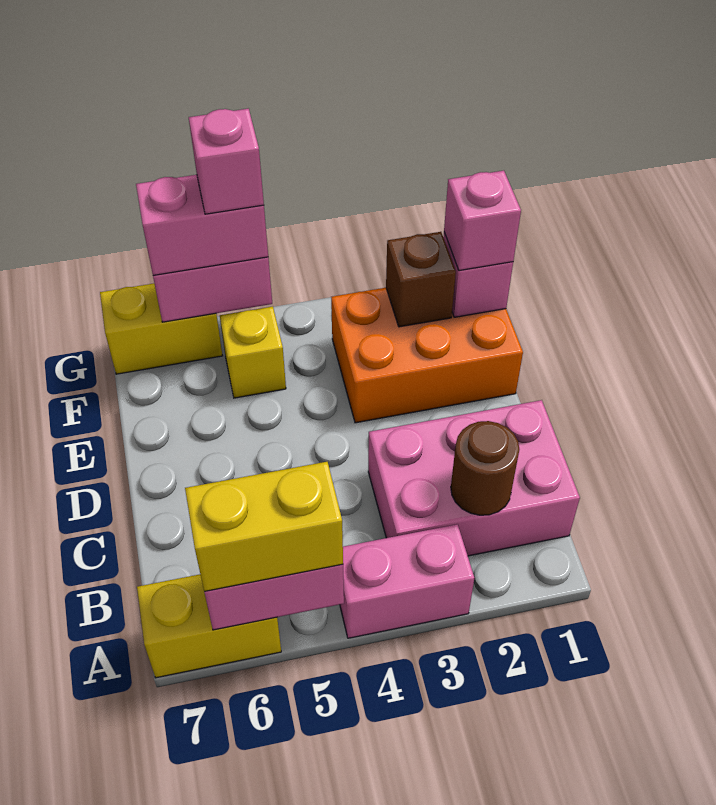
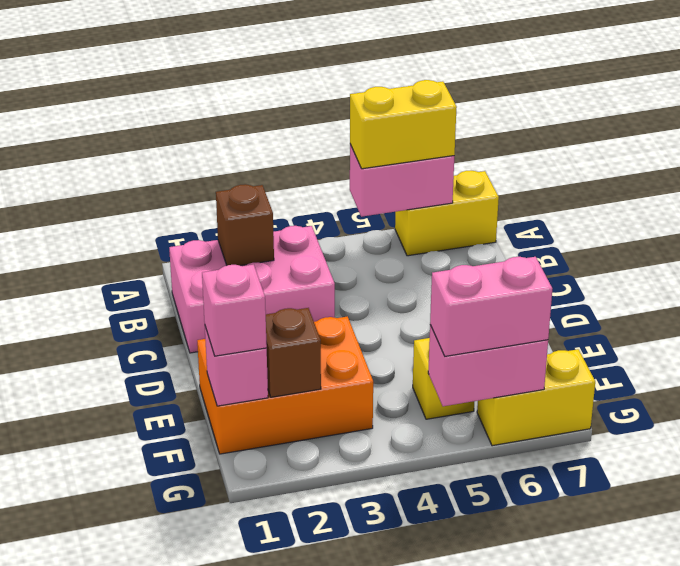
pink brick A3:A4 level 1 -> none
brown round brick B2 level 2 -> brown brick B2 level 2
pink brick G5 level 4 -> none

